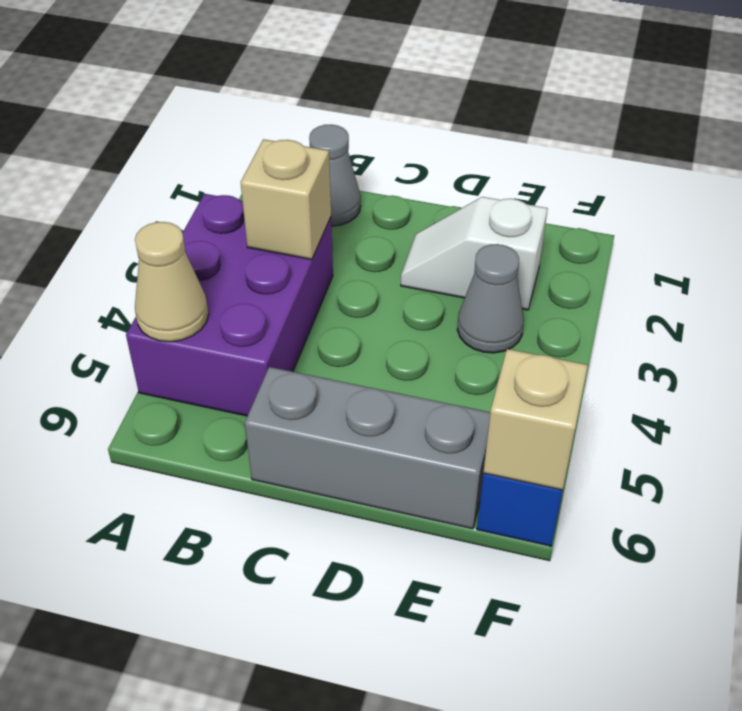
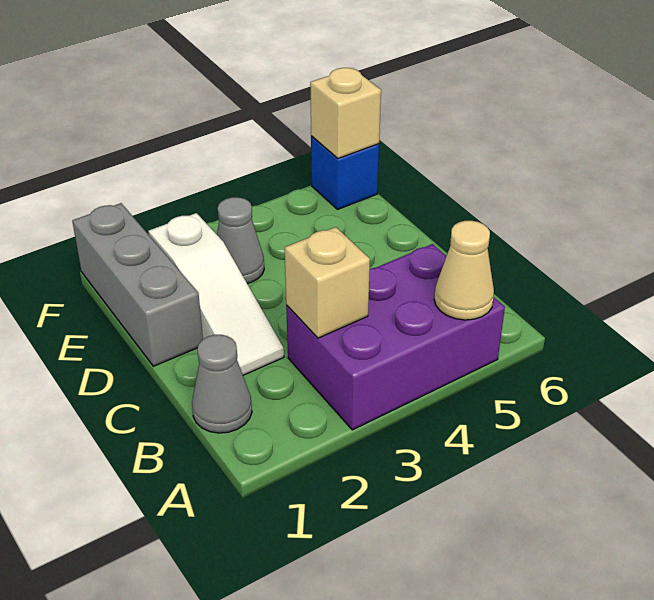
grey brick C6:E6 level 1 -> grey brick D1:F1 level 1
white slope D2:E2 level 1 top E -> white slope C2:E2 level 1 top E

